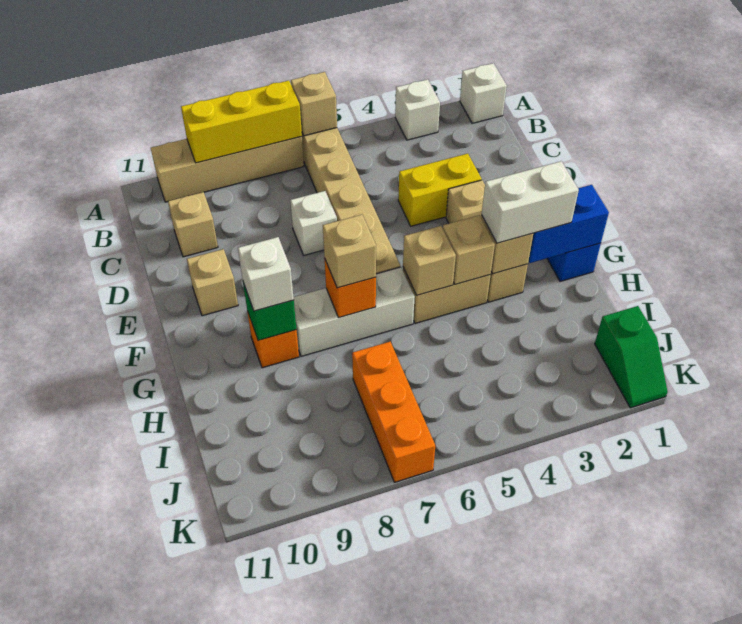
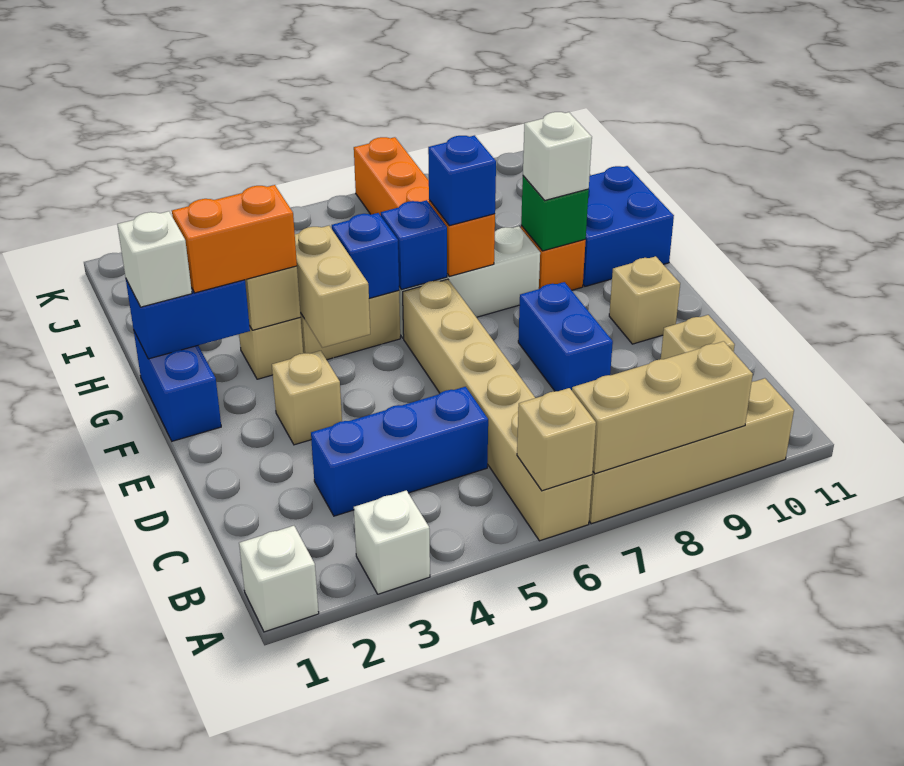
yellow brick A7:A9 level 2 -> tan brick A7:A9 level 2
none -> blue brick C3:C5 level 1
yellow brick D3:D4 level 1 -> none
white brick D7 level 1 -> white brick G1 level 3
none -> blue brick D8:E8 level 1
white brick G2:G3 level 3 -> orange brick G2:G3 level 3
tan brick G4 level 2 -> tan brick F4:G4 level 2
tan brick G5 level 2 -> blue brick G5 level 2
none -> blue brick G6 level 2
tan brick G7 level 3 -> blue brick G7 level 3
none -> blue brick G10:H11 level 1
green slope J1:K1 level 1 top J -> none

